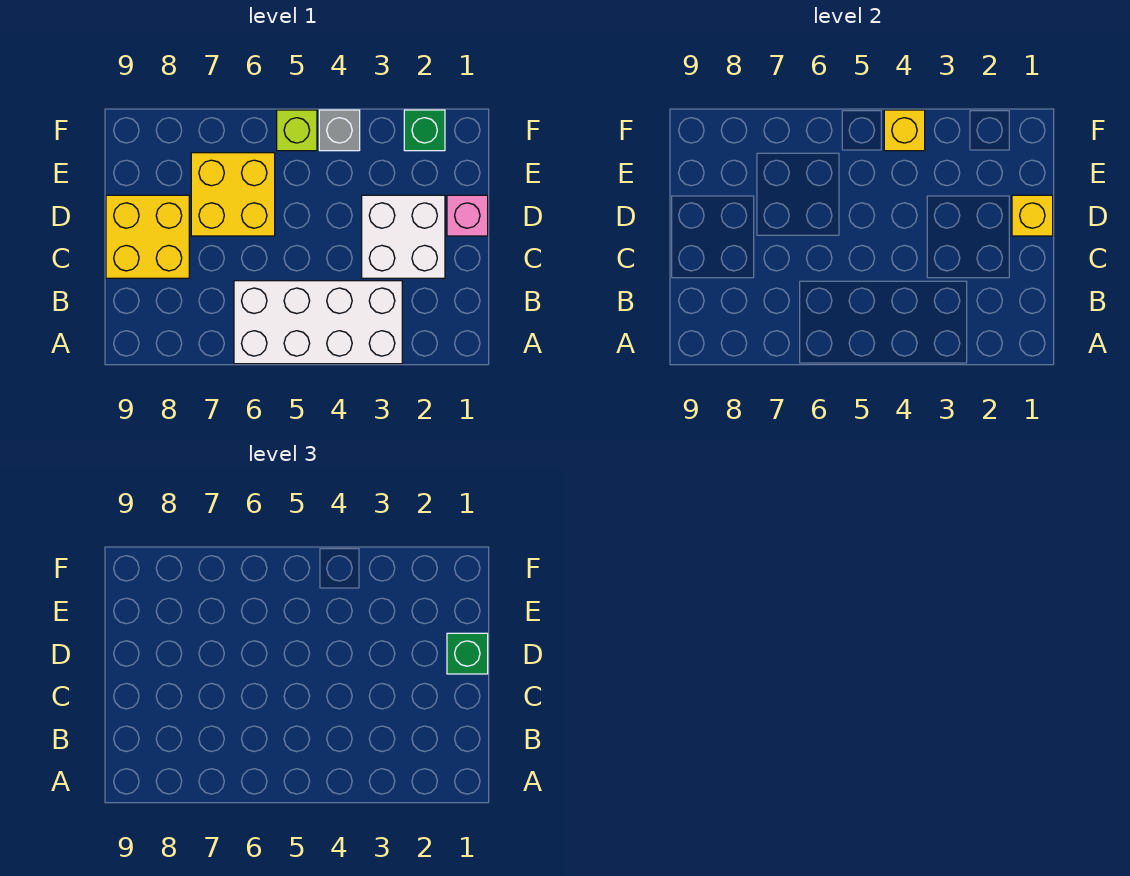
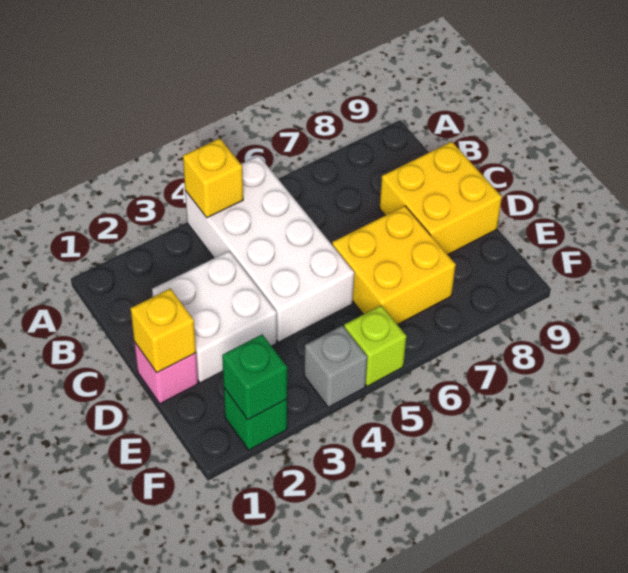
white brick A3:B6 level 1 -> white brick A4:D5 level 1
green brick D1 level 3 -> green brick F2 level 2
yellow brick F4 level 2 -> yellow brick A4 level 2

